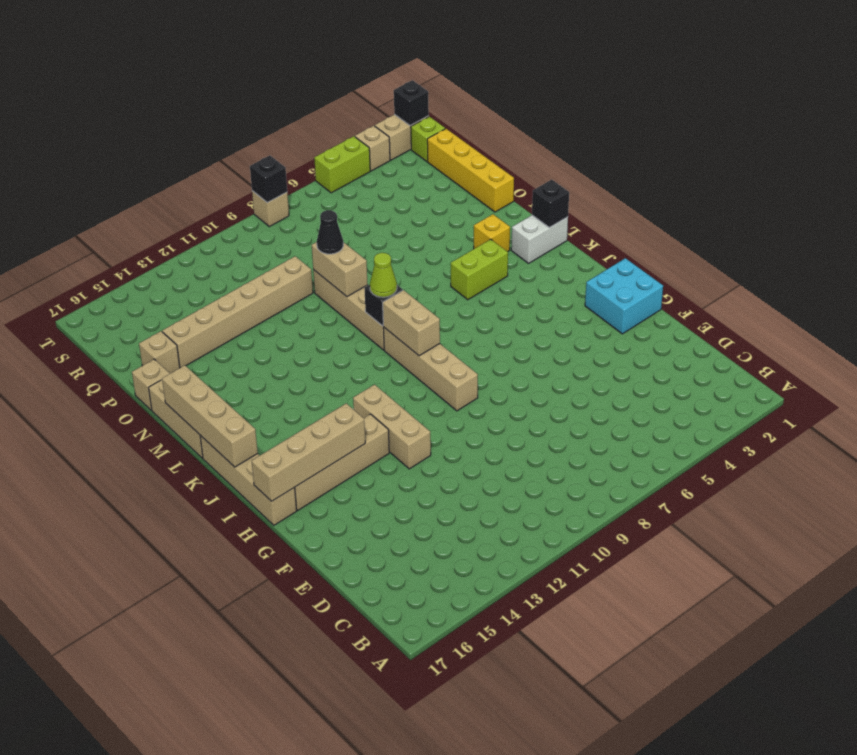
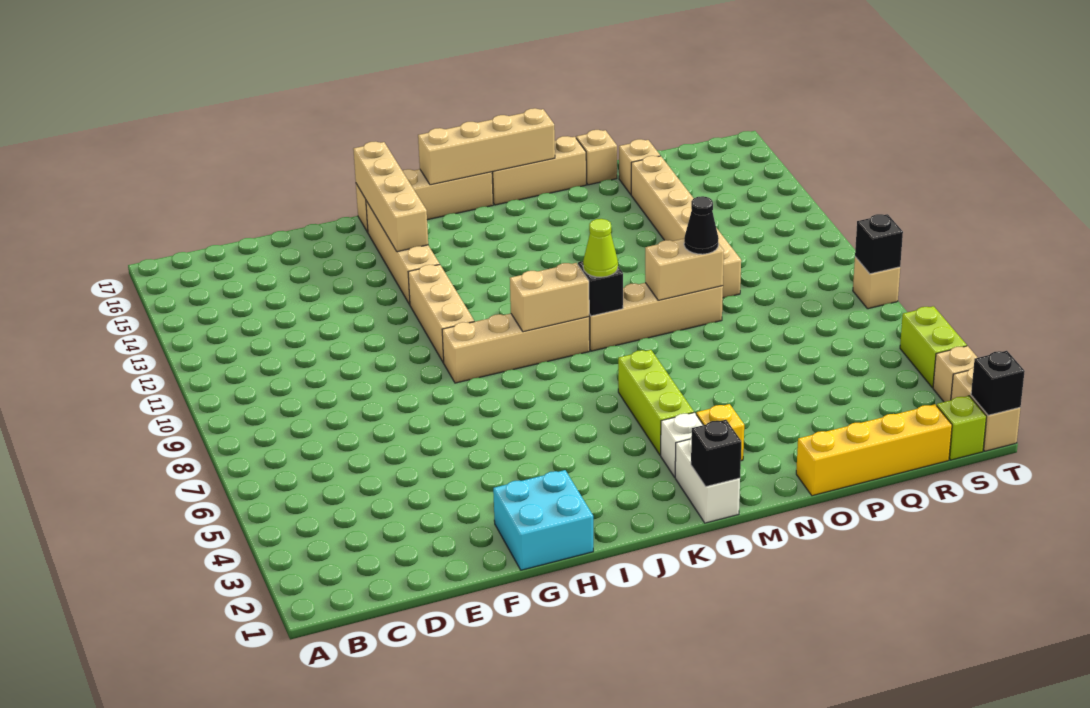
tan brick G12:I12 level 1 -> tan brick H10:H12 level 1
none -> white brick L3 level 1
lime brick L4:L5 level 1 -> lime brick L4:L6 level 1

